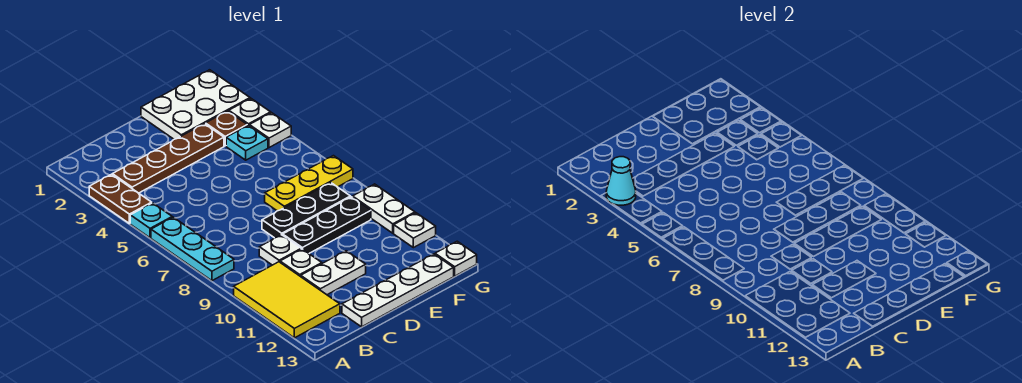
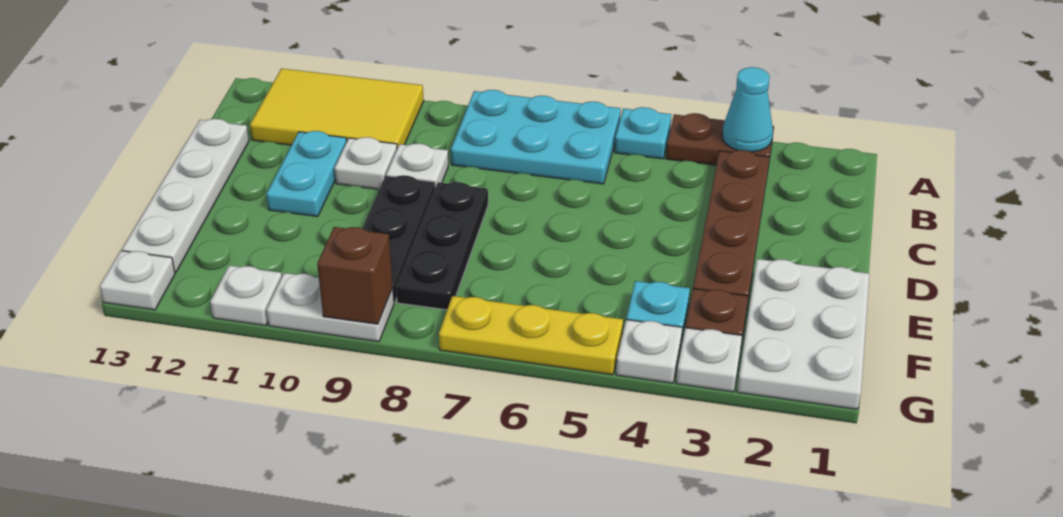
cyan plate A6:A8 level 1 -> cyan plate A6:B8 level 1
white plate C11:D11 level 1 -> cyan plate C11:D11 level 1
yellow plate E7:G7 level 1 -> yellow plate G5:G7 level 1
none -> brown brick G9 level 2

